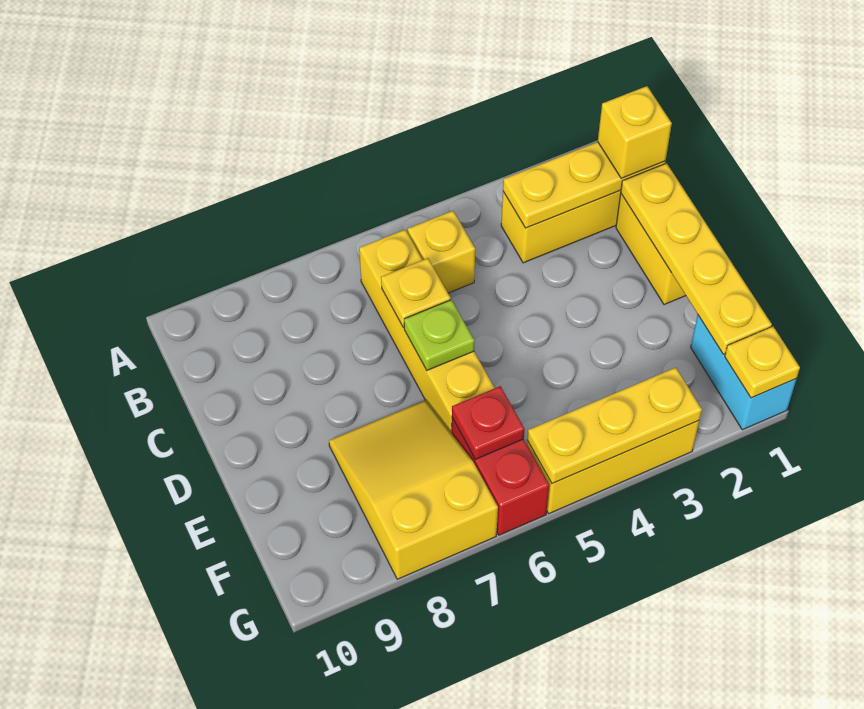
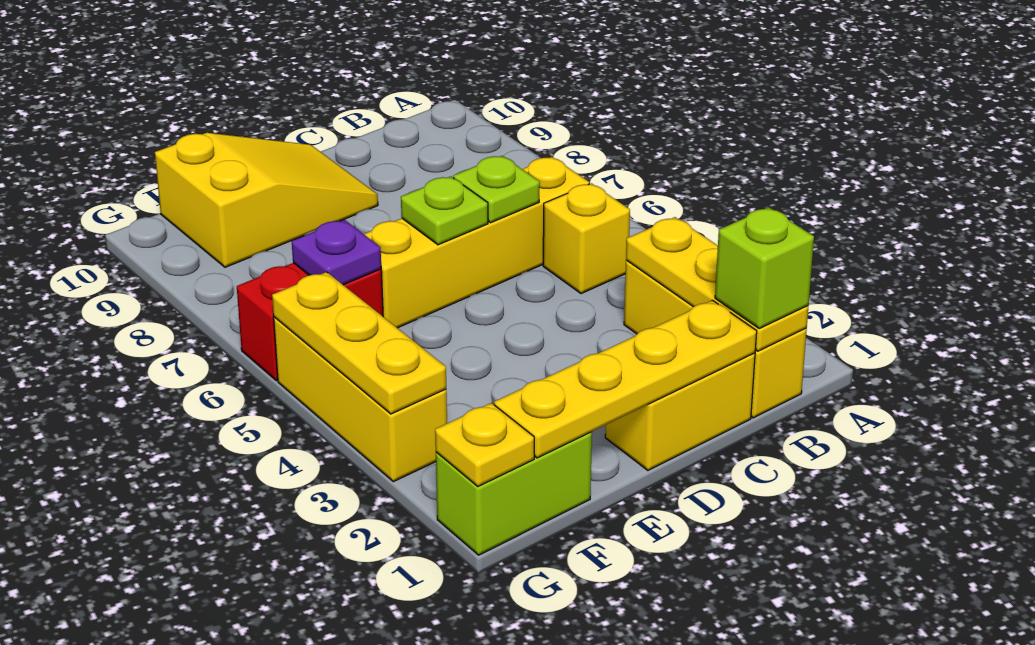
yellow brick B1 level 3 -> lime brick B1 level 3
yellow plate C6 level 2 -> lime plate C6 level 2
yellow slope E7:G8 level 1 top G -> yellow slope D9:F10 level 1 top F
cyan brick F1:G1 level 1 -> lime brick F1:G1 level 1
red plate F6 level 2 -> purple plate F6 level 2

